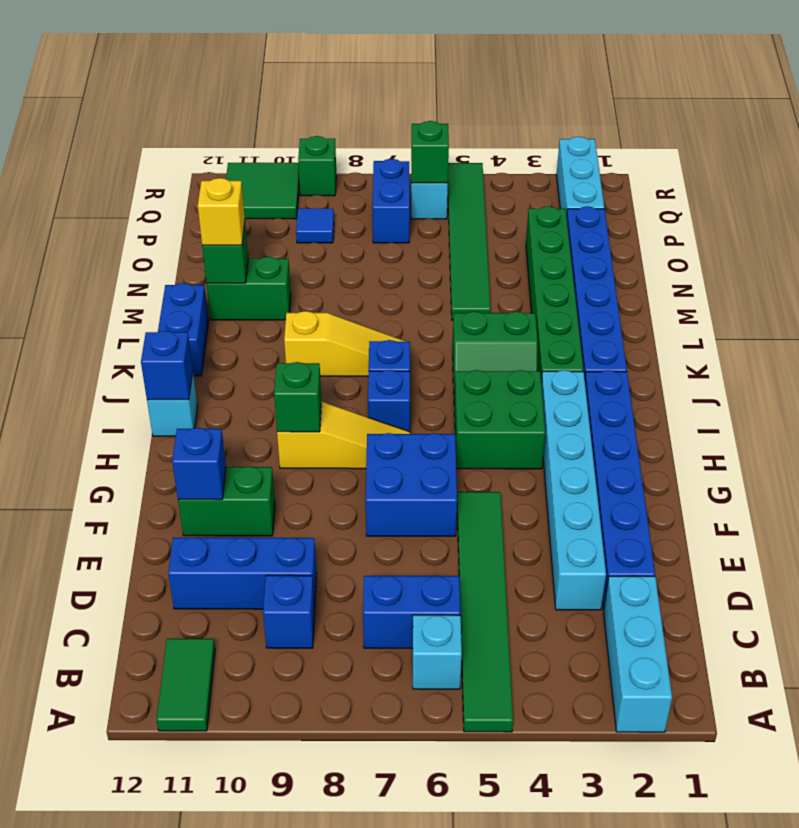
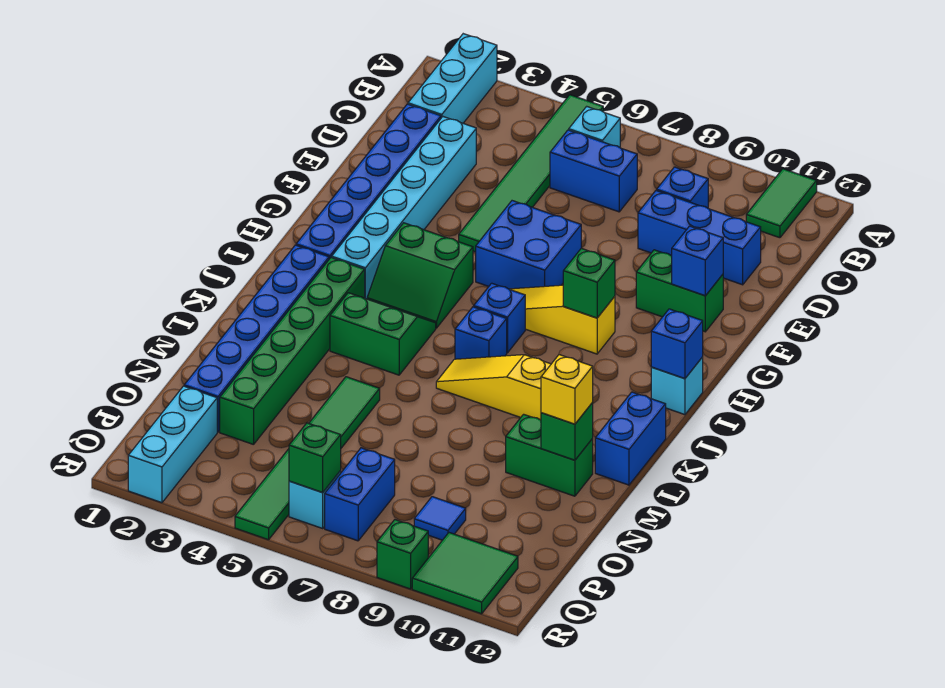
green brick H4:I5 level 1 -> green slope H4:I5 level 1 top H

